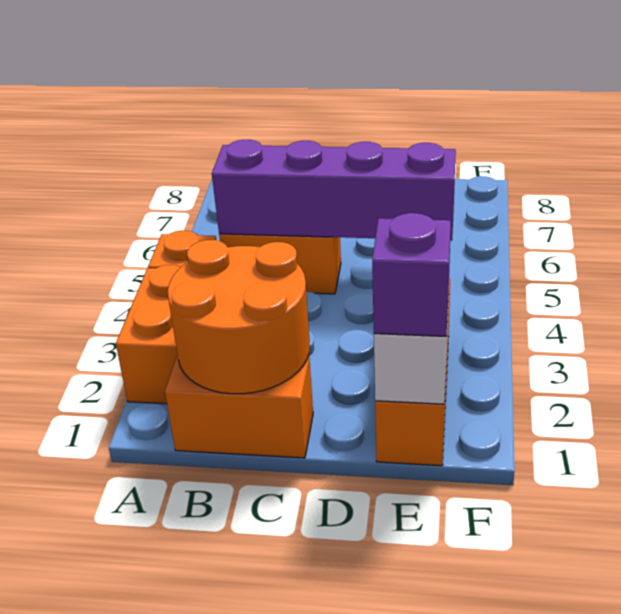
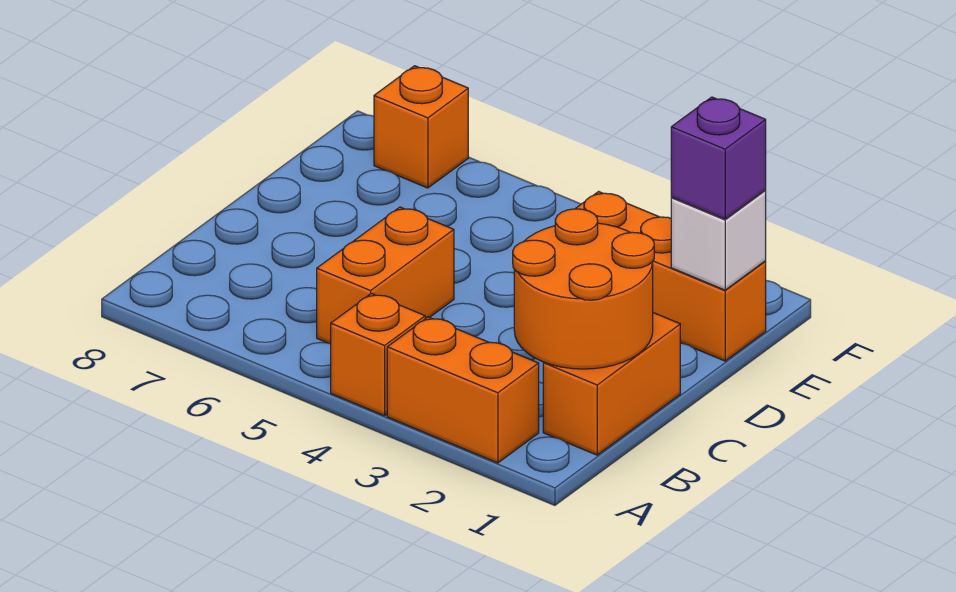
purple brick B5:E5 level 2 -> none
none -> orange brick F7 level 1

